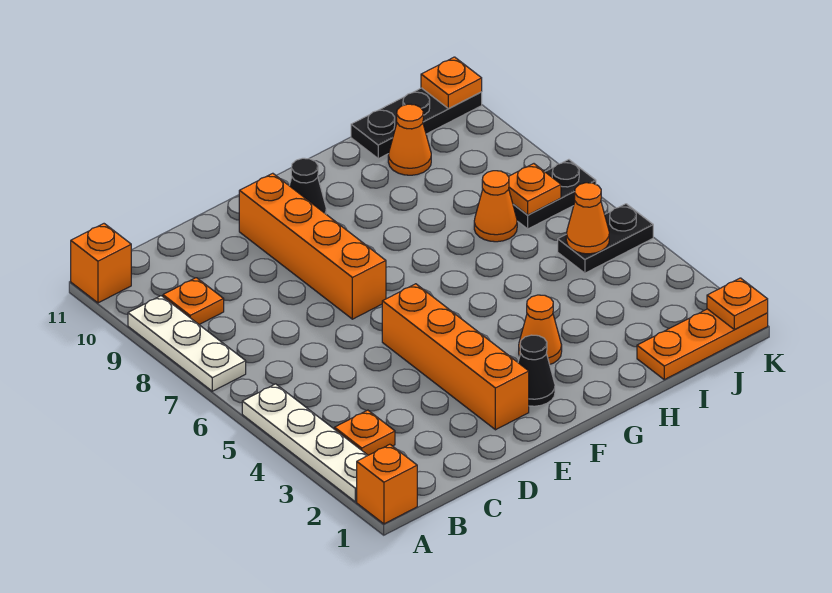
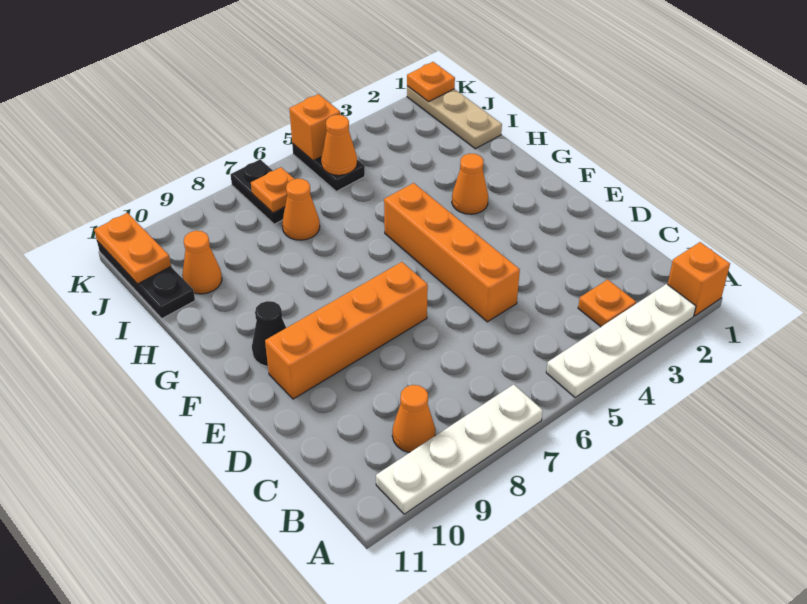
white plate A7:A9 level 1 -> white plate A7:A10 level 1
orange brick A11 level 1 -> orange brick K5 level 2
orange plate B9 level 1 -> orange cone B9 level 1
orange brick E2:E5 level 1 -> orange brick D5:G5 level 1
black cone F2 level 1 -> none
orange plate I1:K1 level 1 -> tan plate I1:K1 level 1
orange plate K11 level 2 -> orange plate J11:K11 level 2

